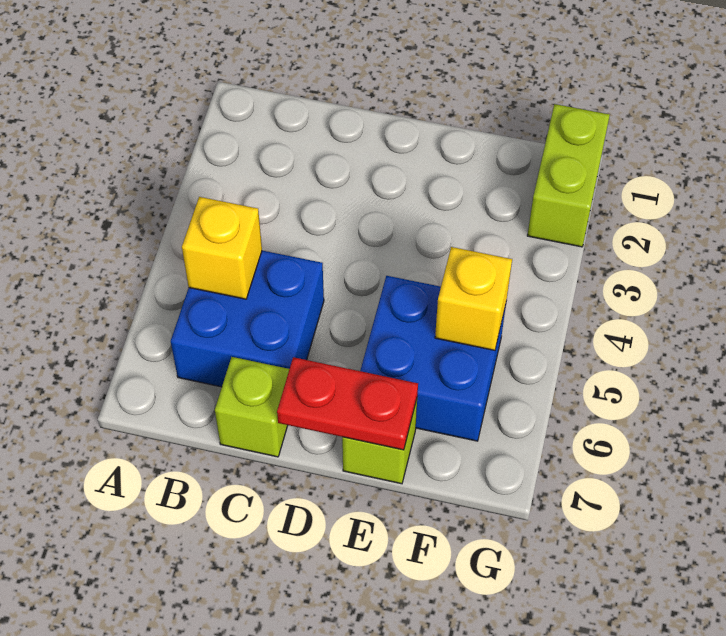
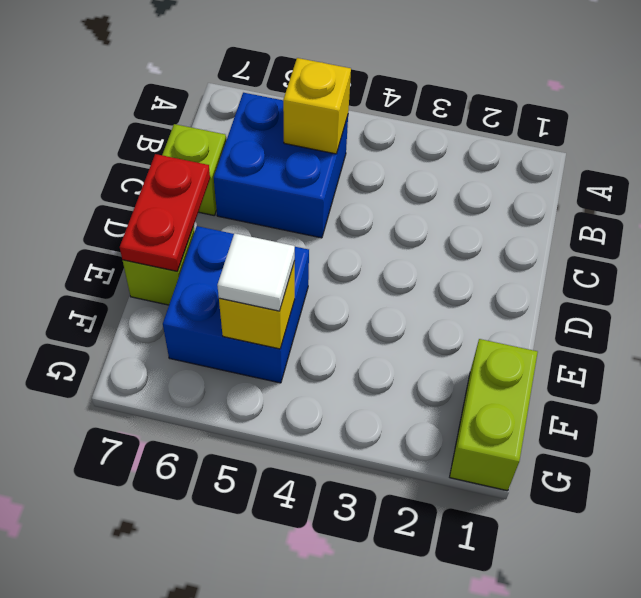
none -> white tile F5 level 3
lime brick G1:G2 level 1 -> lime brick F1:G1 level 1

